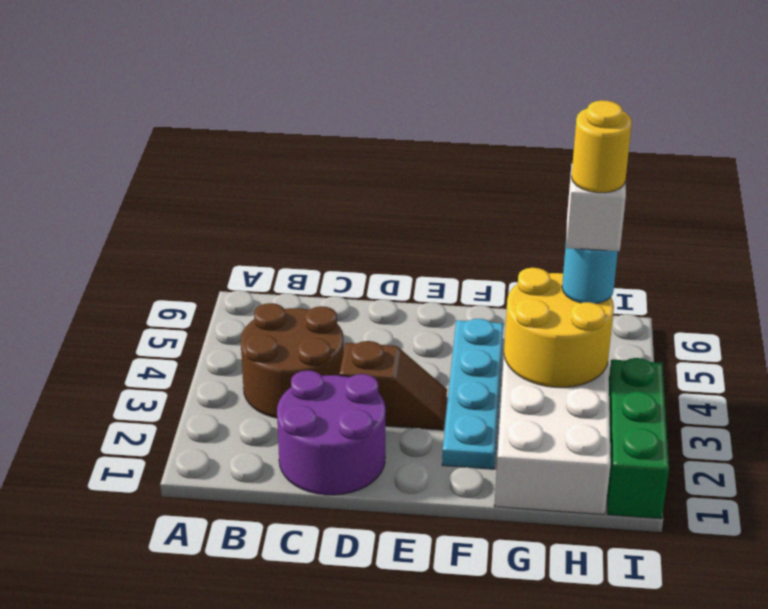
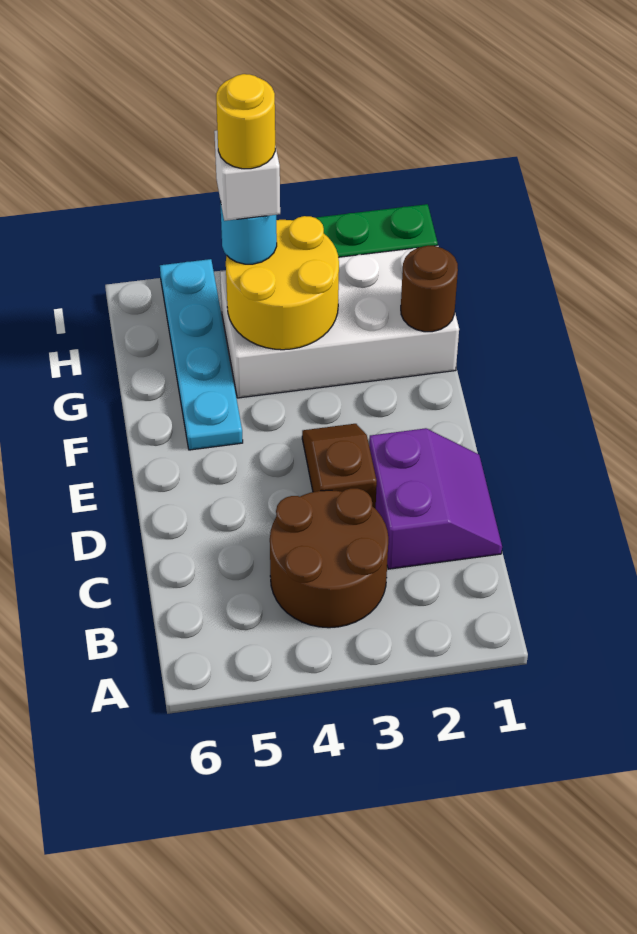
purple round brick C1:D2 level 1 -> purple slope C1:D2 level 1 top 2
cyan plate F2:F5 level 1 -> cyan plate F5:I5 level 1
none -> brown round brick G1 level 2

